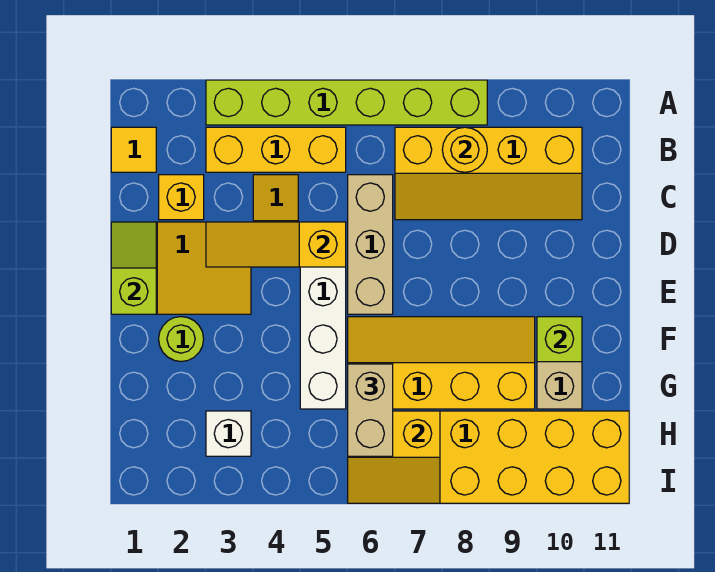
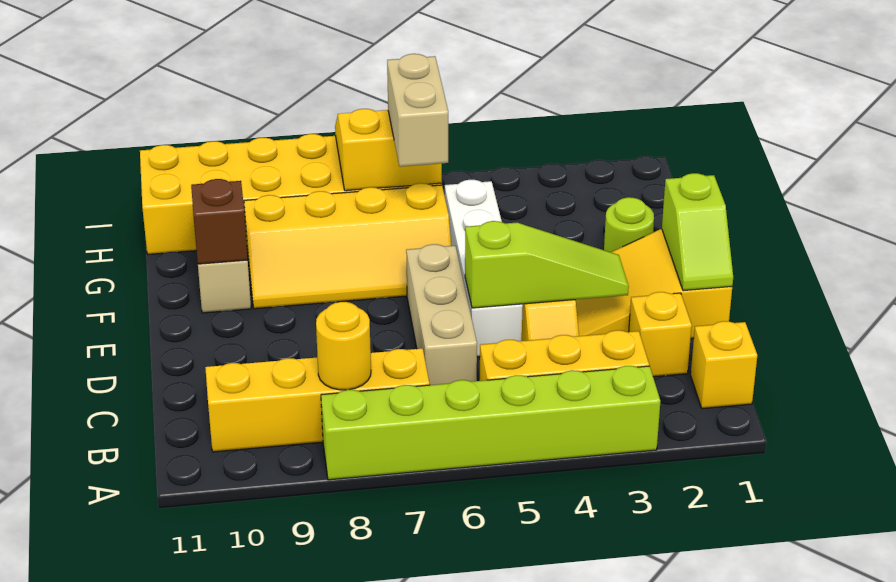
yellow tile B1 level 1 -> yellow brick B1 level 1
yellow slope D3:D5 level 2 top 5 -> lime slope D3:D5 level 2 top 5
lime brick F10 level 2 -> brown brick F10 level 2
white brick H3 level 1 -> none

